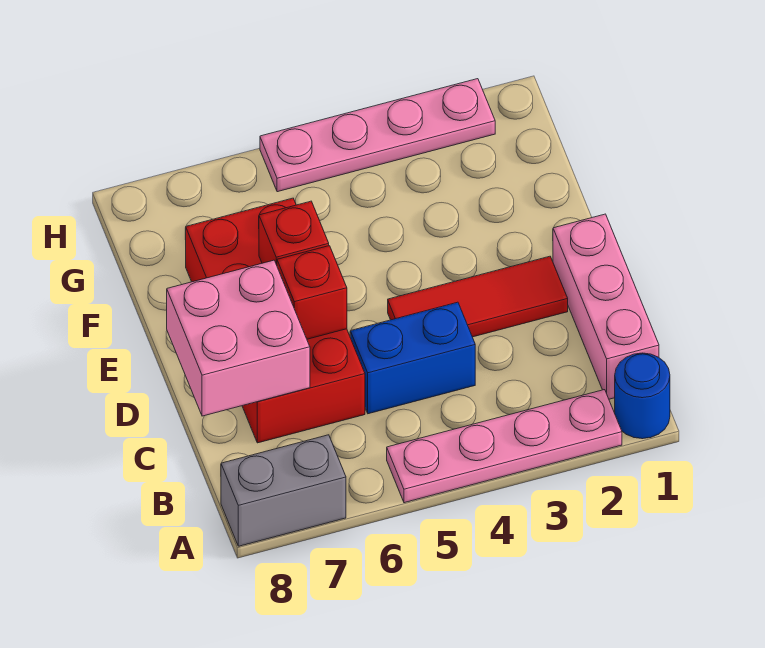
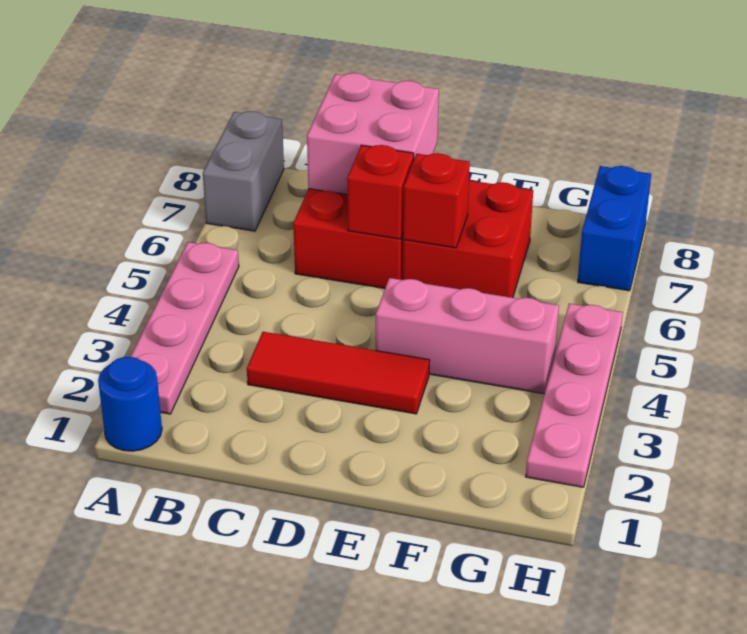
pink brick B1:D1 level 1 -> pink brick E4:G4 level 1
blue brick C4:C5 level 1 -> blue brick H7:H8 level 1
red tile D2:D4 level 1 -> red tile C3:E3 level 1

